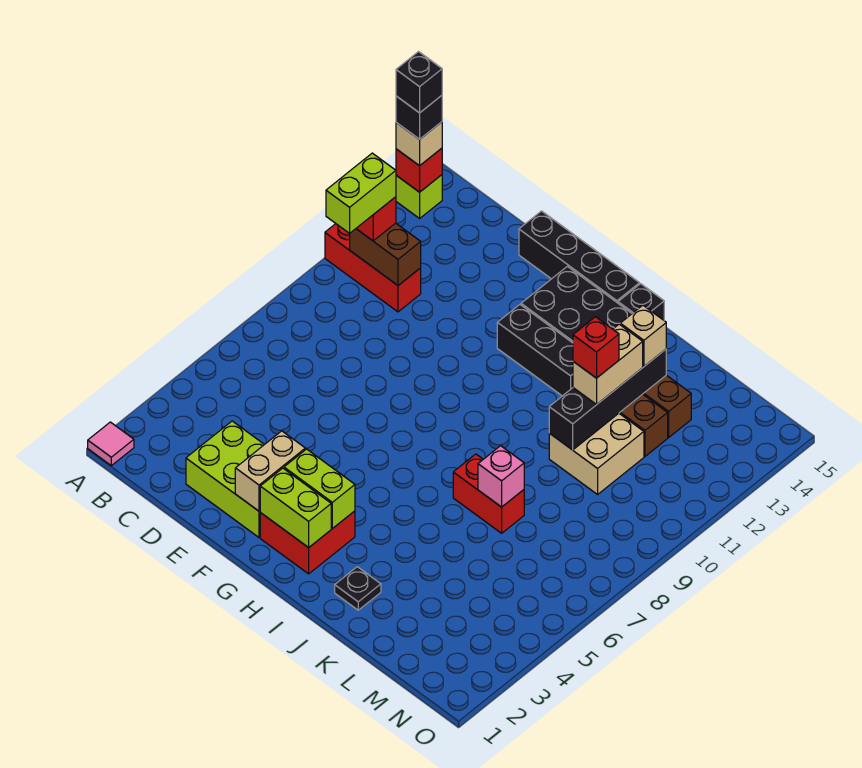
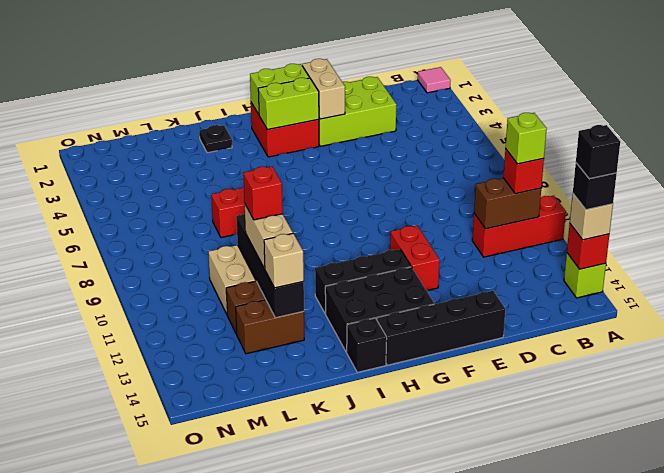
lime brick B10:B11 level 4 -> lime brick B11 level 4
none -> red brick F11:F12 level 1
pink brick K7 level 2 -> none

